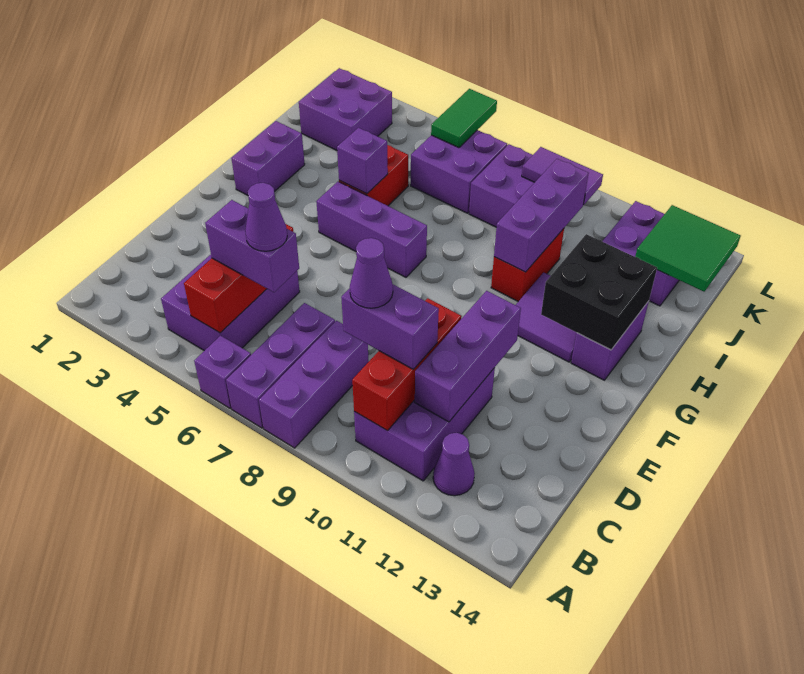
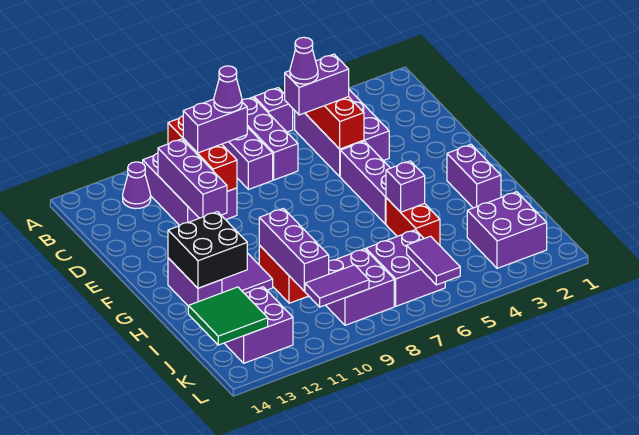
purple brick G5:G7 level 1 -> purple brick E5:G5 level 1
green tile K6:L6 level 2 -> purple tile K6:L6 level 2

